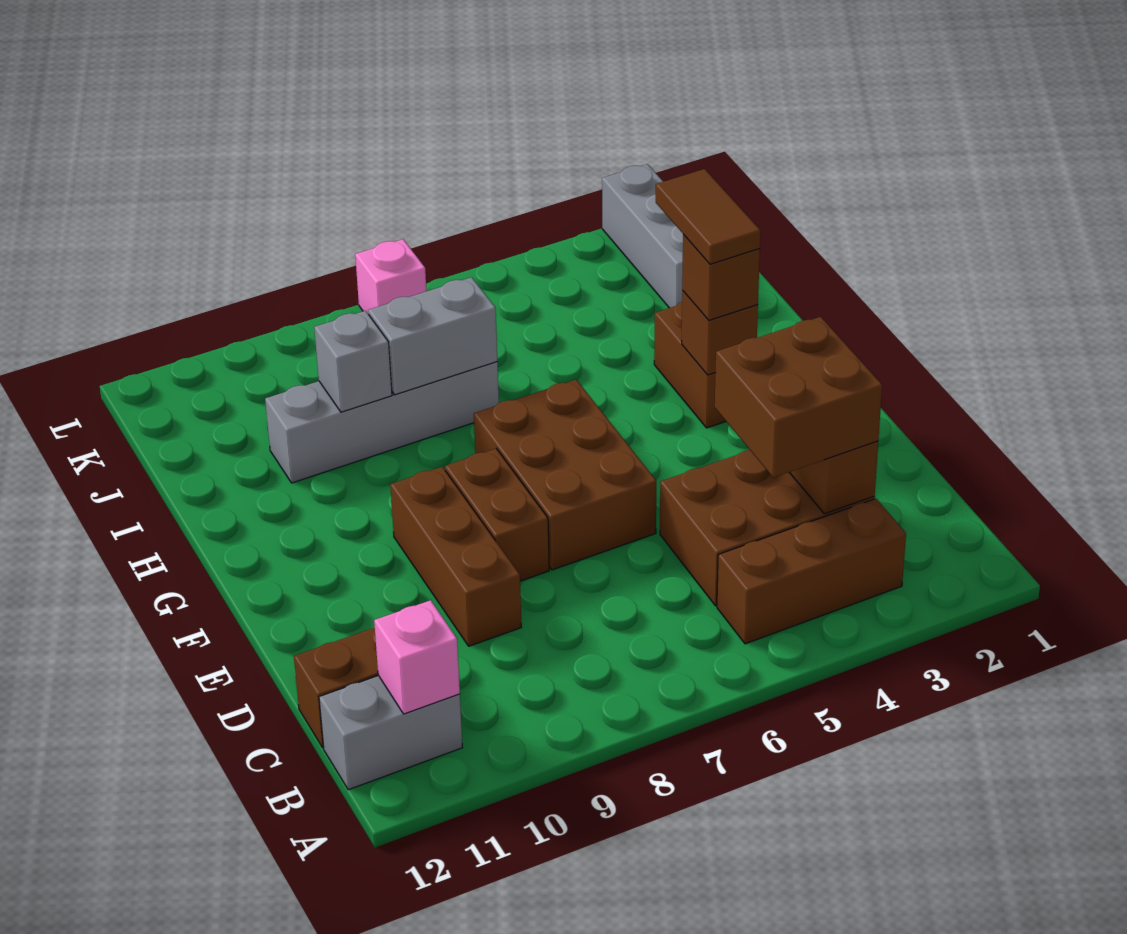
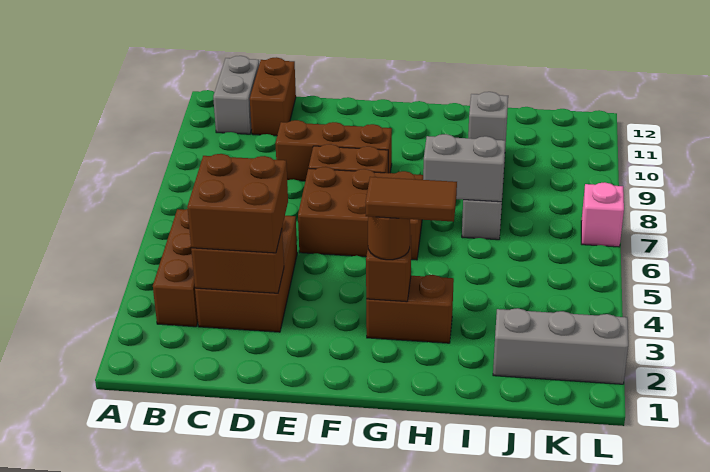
pink brick B11 level 2 -> none
brown brick G3 level 3 -> brown round brick G3 level 3
grey brick I7:I8 level 2 -> grey brick H7:I7 level 2

